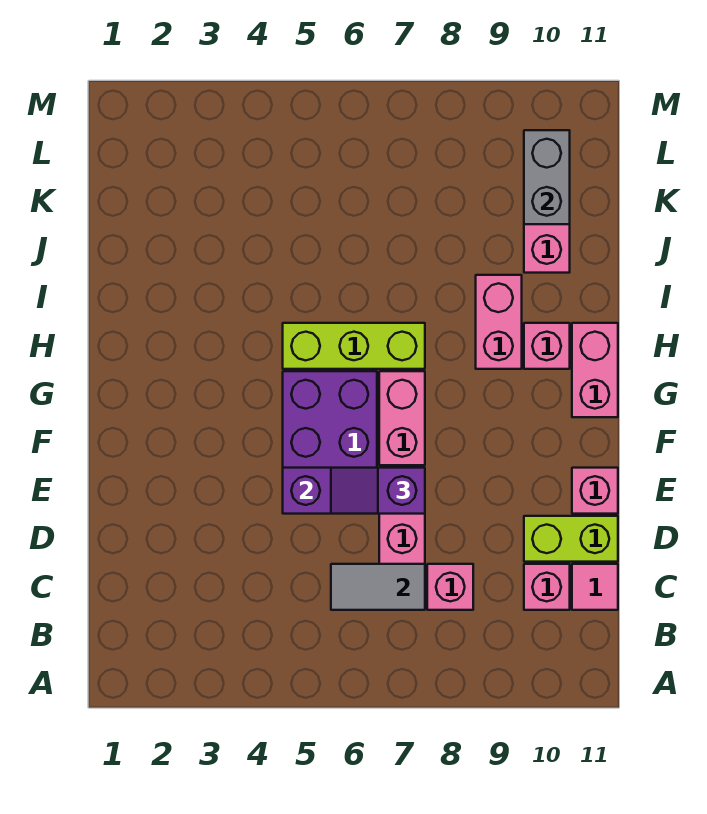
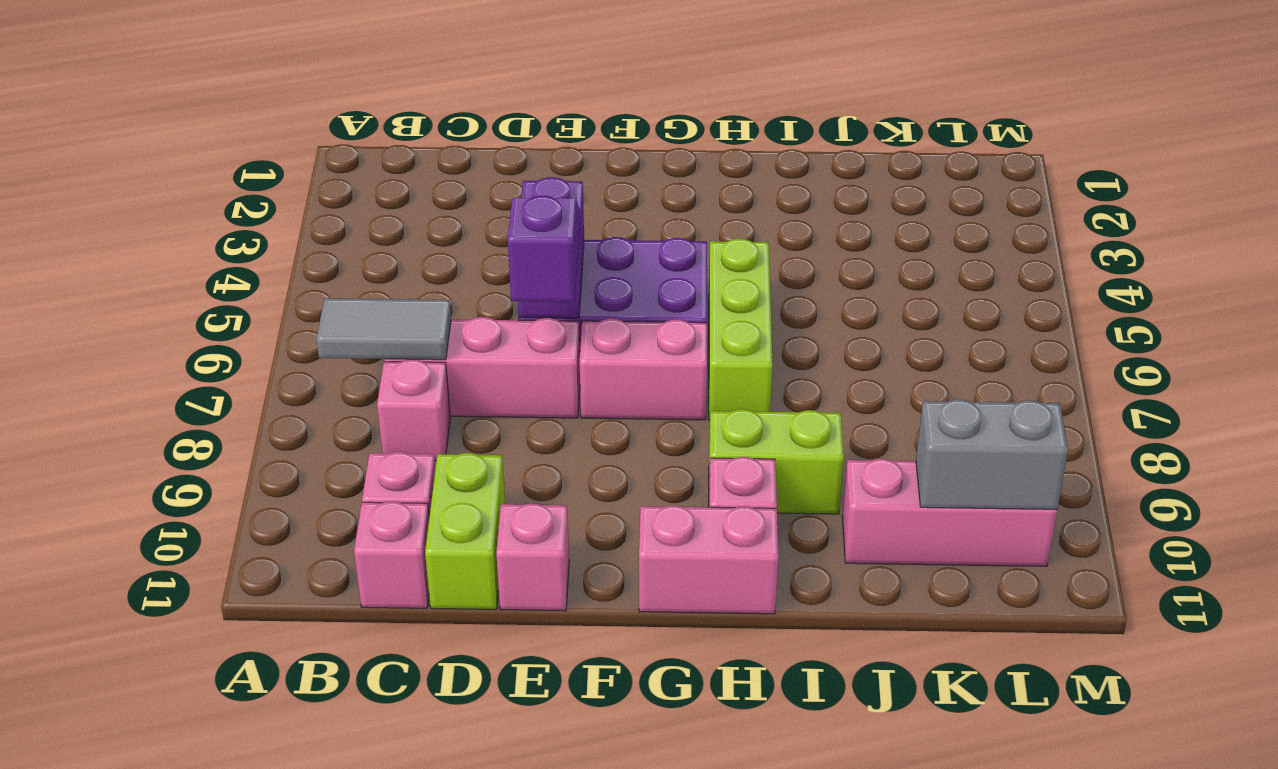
grey tile C6:C7 level 2 -> grey tile B7:C7 level 2
pink tile C11 level 1 -> pink brick C11 level 1
pink brick H9:I9 level 1 -> lime brick H9:I9 level 1

